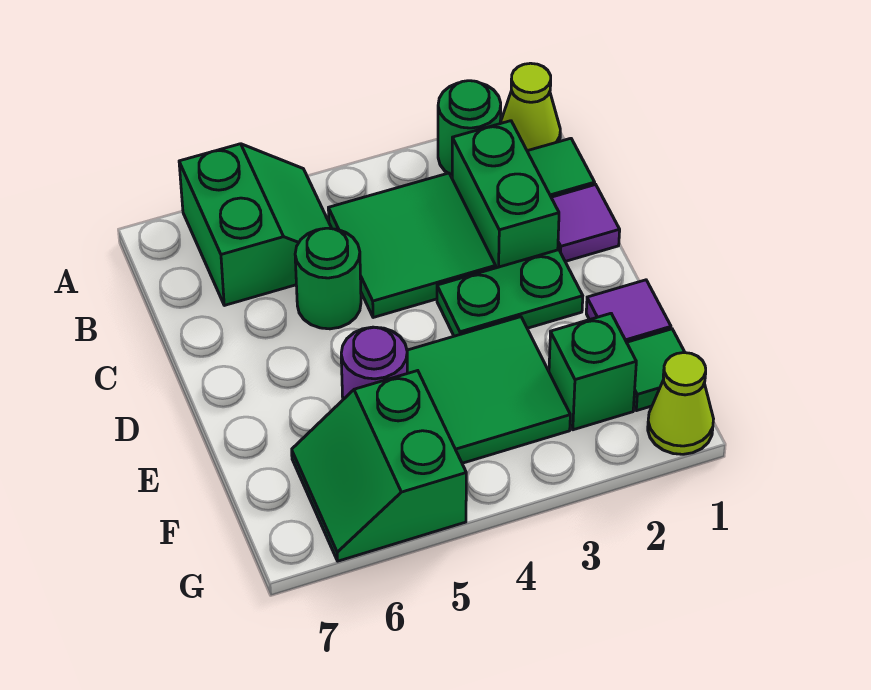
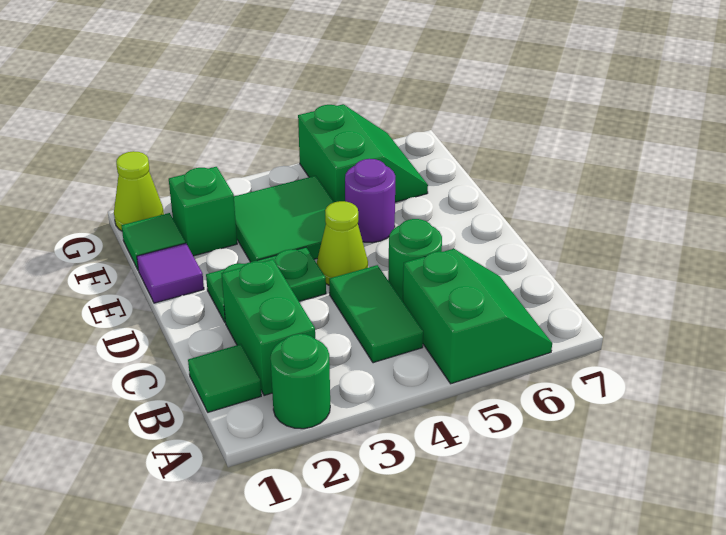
lime cone A1 level 1 -> lime cone D4 level 1
green slope A5:B6 level 1 top 6 -> green slope A5:B6 level 1 top 5
green tile B3:C4 level 1 -> green tile B4:C4 level 1
purple tile C1 level 1 -> none

